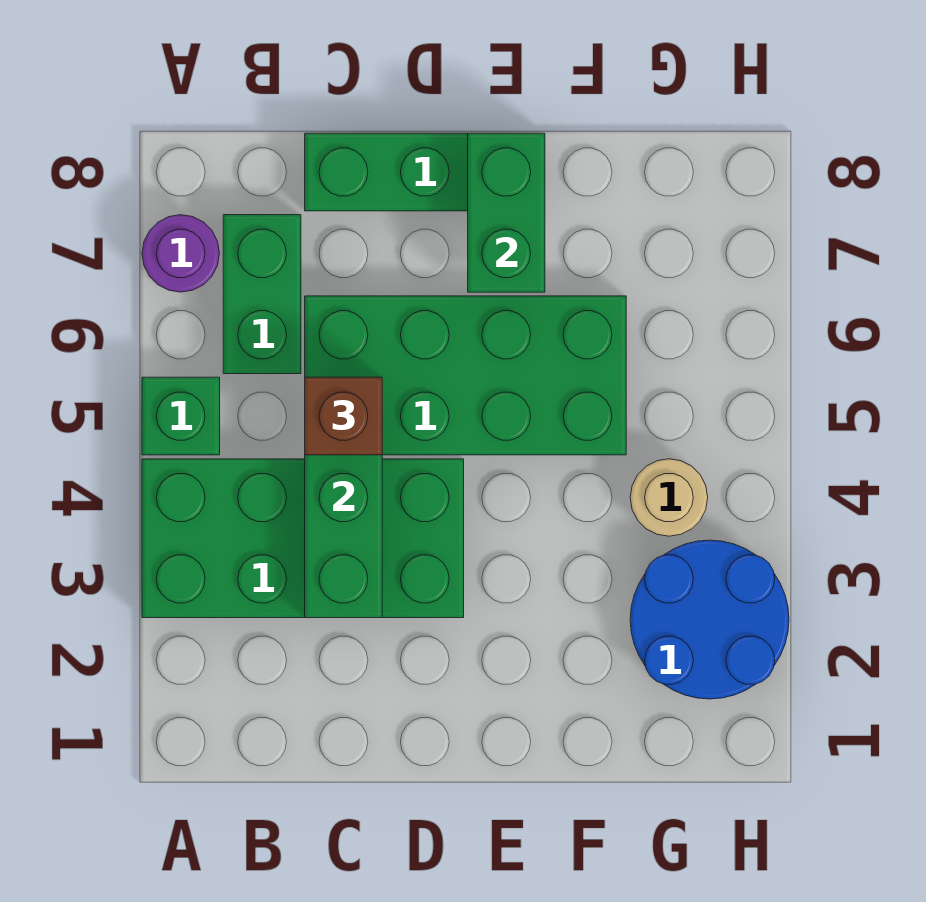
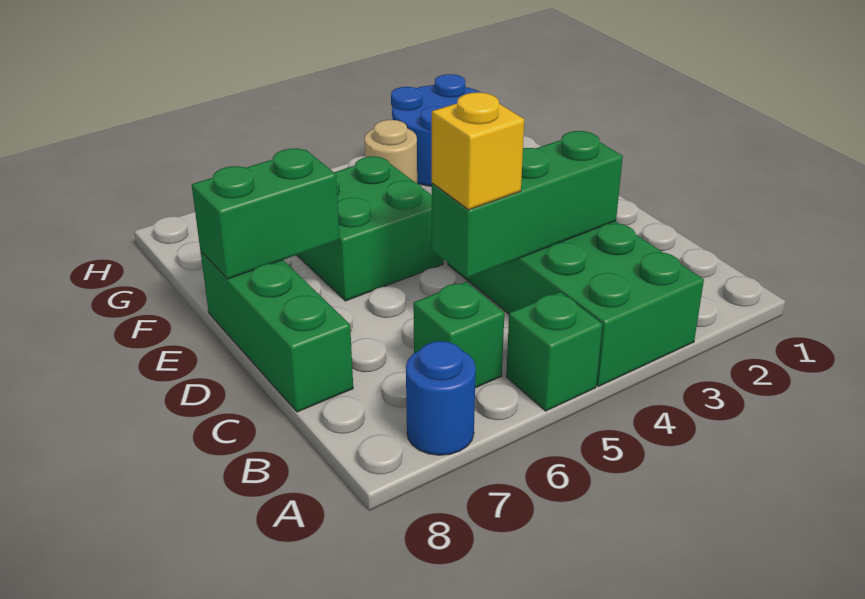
purple round brick A7 level 1 -> blue round brick A7 level 1
green brick B6:B7 level 1 -> green brick B6 level 1
green brick C5:F6 level 1 -> green brick E5:F6 level 1
brown brick C5 level 3 -> yellow brick C5 level 3

